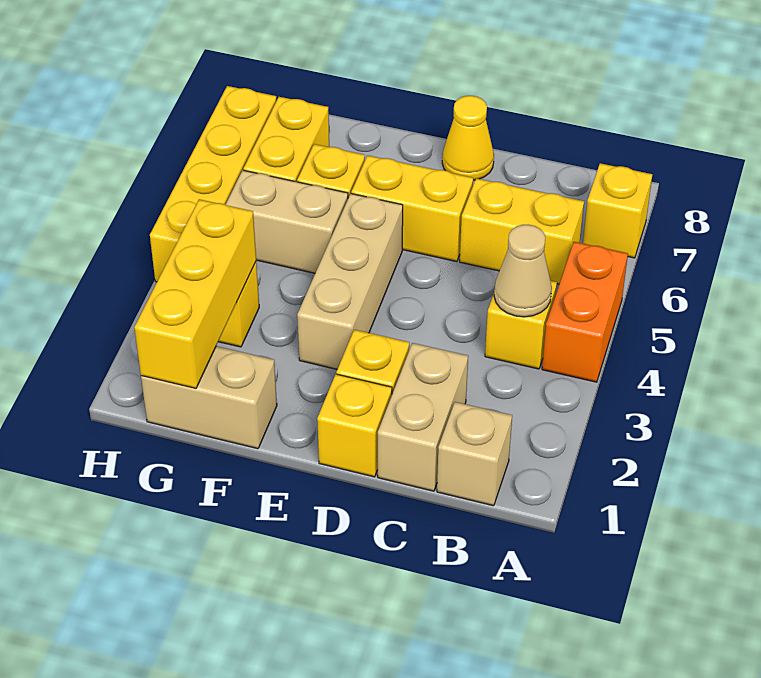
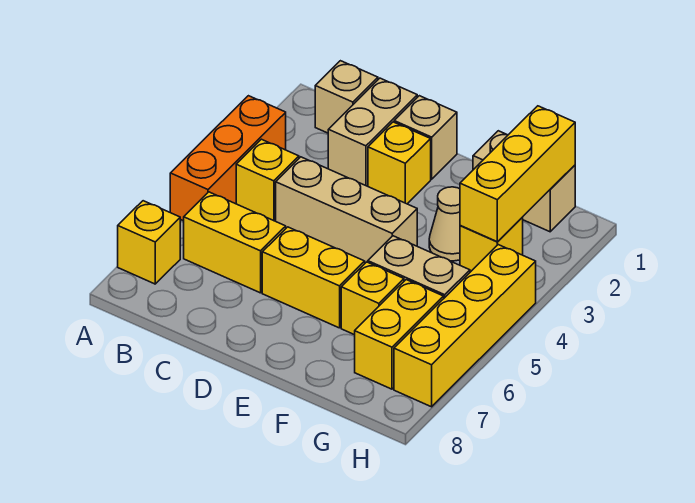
orange brick A4:A5 level 1 -> orange brick A3:A5 level 1
tan cone B4 level 2 -> tan cone F3 level 1
yellow brick D1 level 1 -> tan brick D1 level 1
yellow cone D8 level 1 -> none
tan brick E3:E5 level 1 -> tan brick C4:E4 level 1

